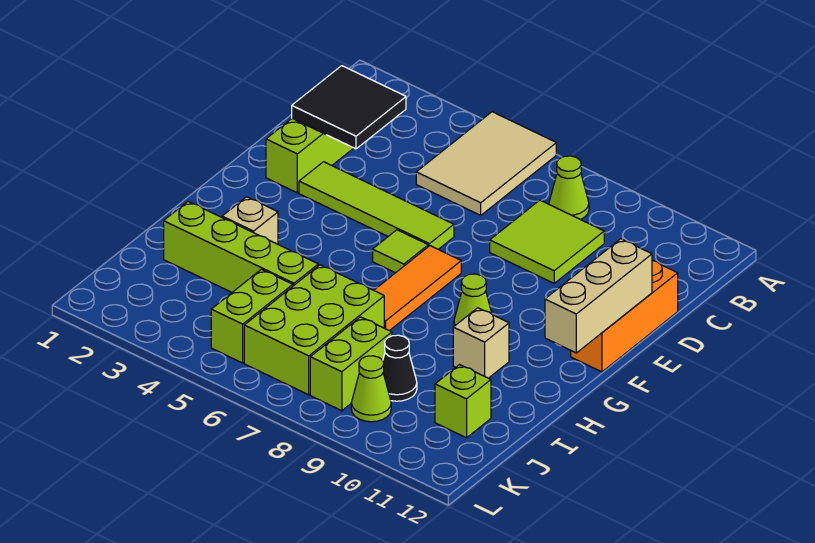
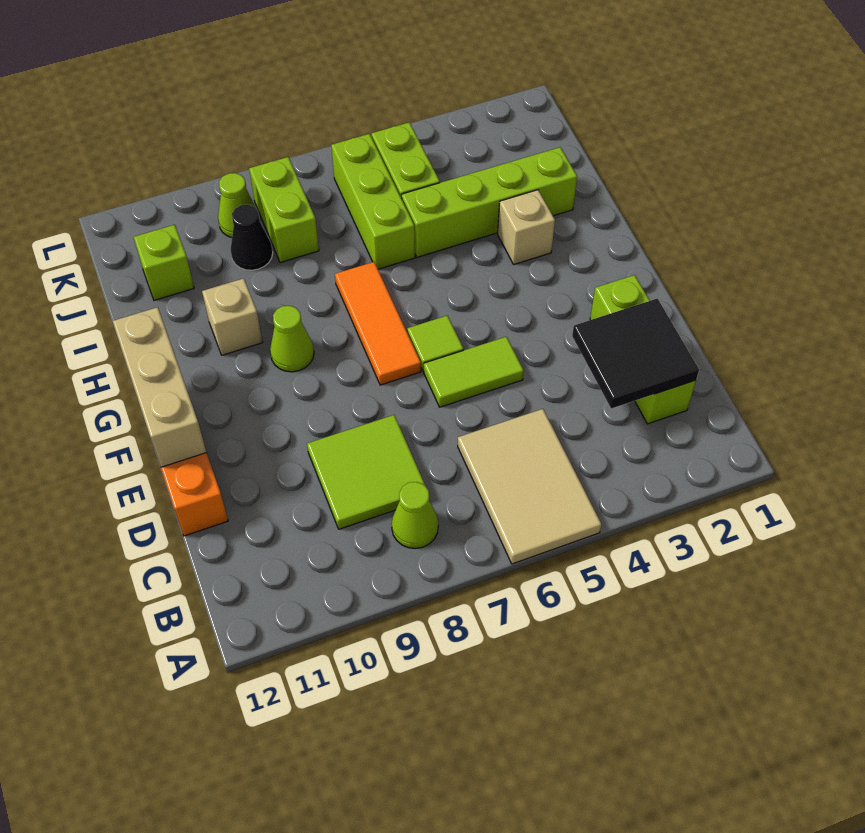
lime tile E3:E6 level 1 -> lime tile E5:E6 level 1
lime brick I6:K7 level 1 -> lime brick I6:K6 level 1

